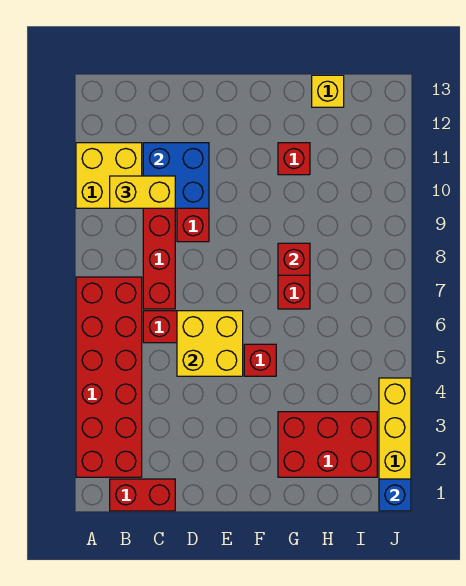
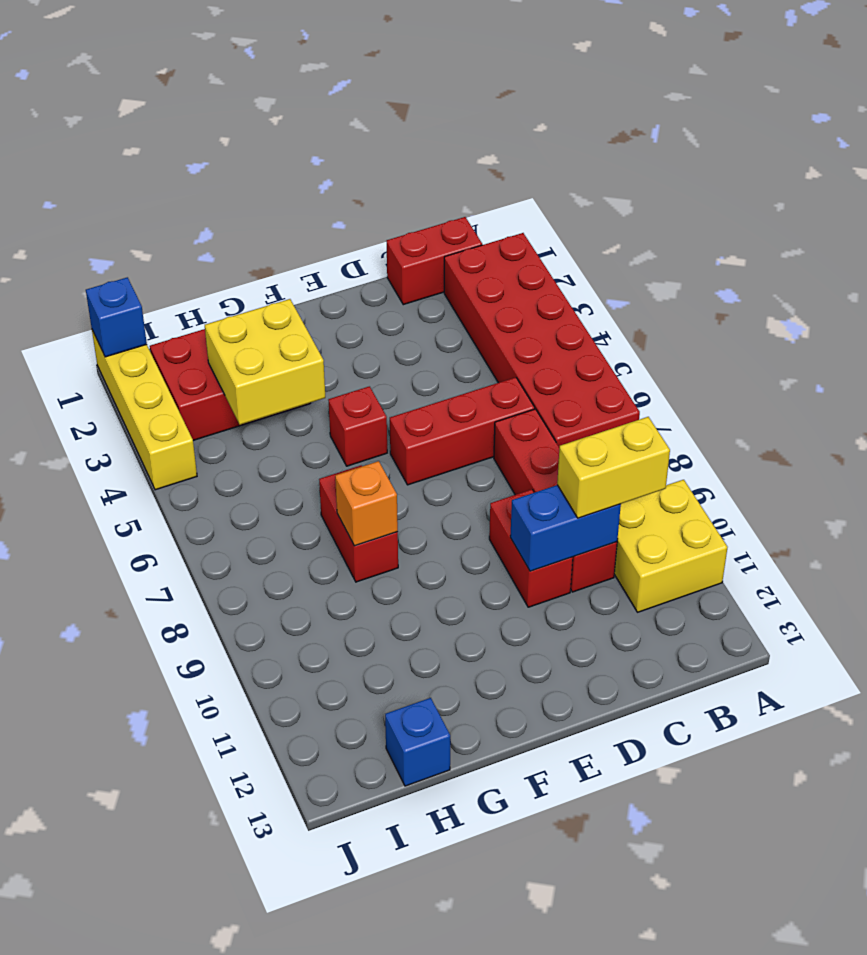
blue brick C10:D11 level 2 -> blue brick C10:D10 level 2
yellow brick D5:E6 level 2 -> yellow brick G3:H4 level 2
red brick G8 level 2 -> orange brick G8 level 2
red brick G11 level 1 -> none
yellow brick H13 level 1 -> blue brick H13 level 1

